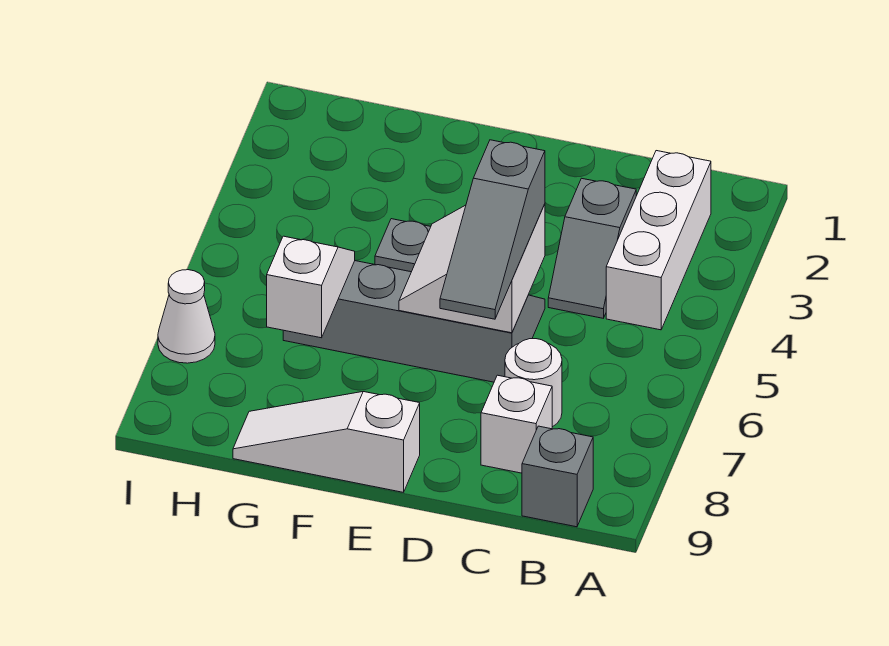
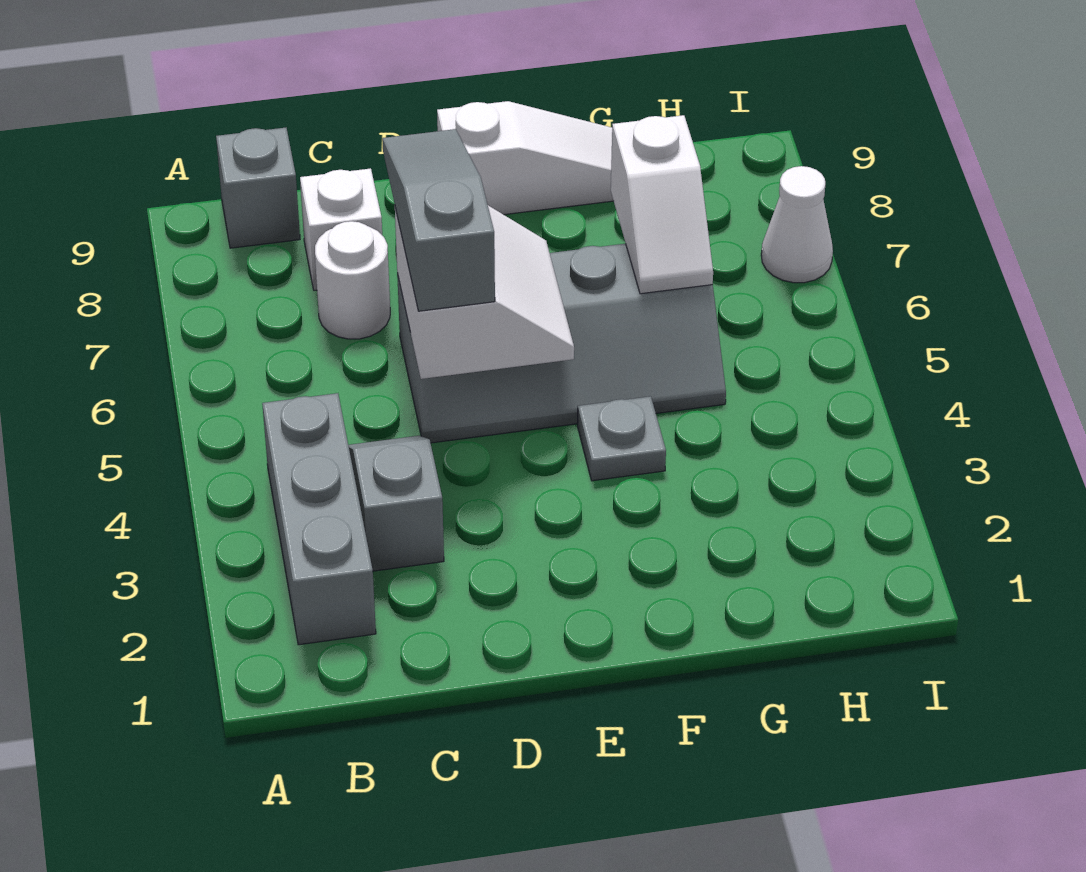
white brick B2:B4 level 1 -> grey brick B2:B4 level 1

